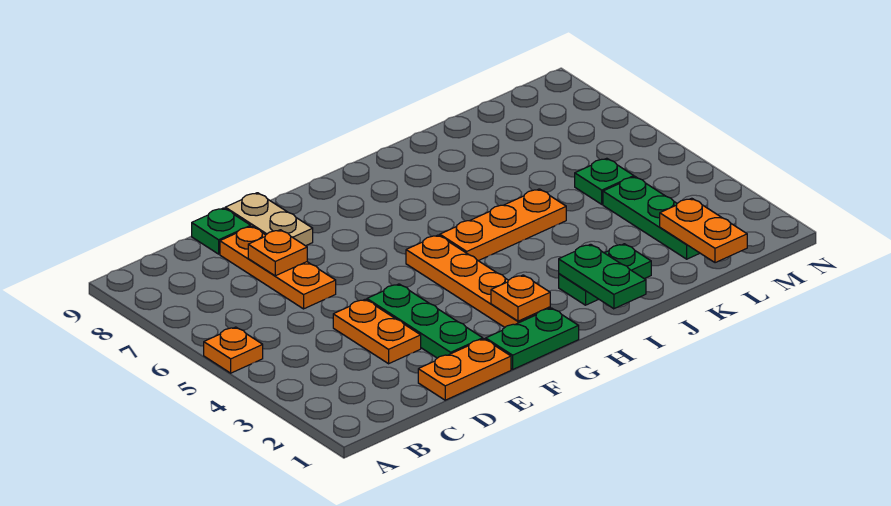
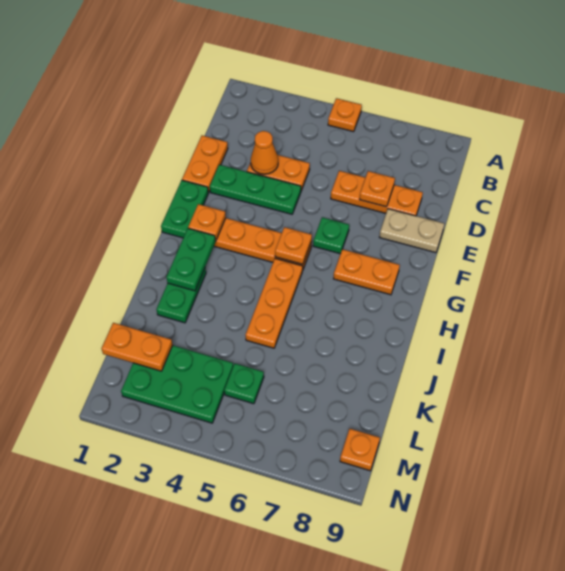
none -> orange cone D3 level 2
green plate D9 level 1 -> green plate F6 level 1
none -> orange plate G5 level 2
none -> orange plate G7:G8 level 1
green plate I1:I2 level 2 -> green plate H2:I2 level 2
green plate L2:L4 level 1 -> green plate L2:M4 level 1
none -> orange plate M9 level 1

